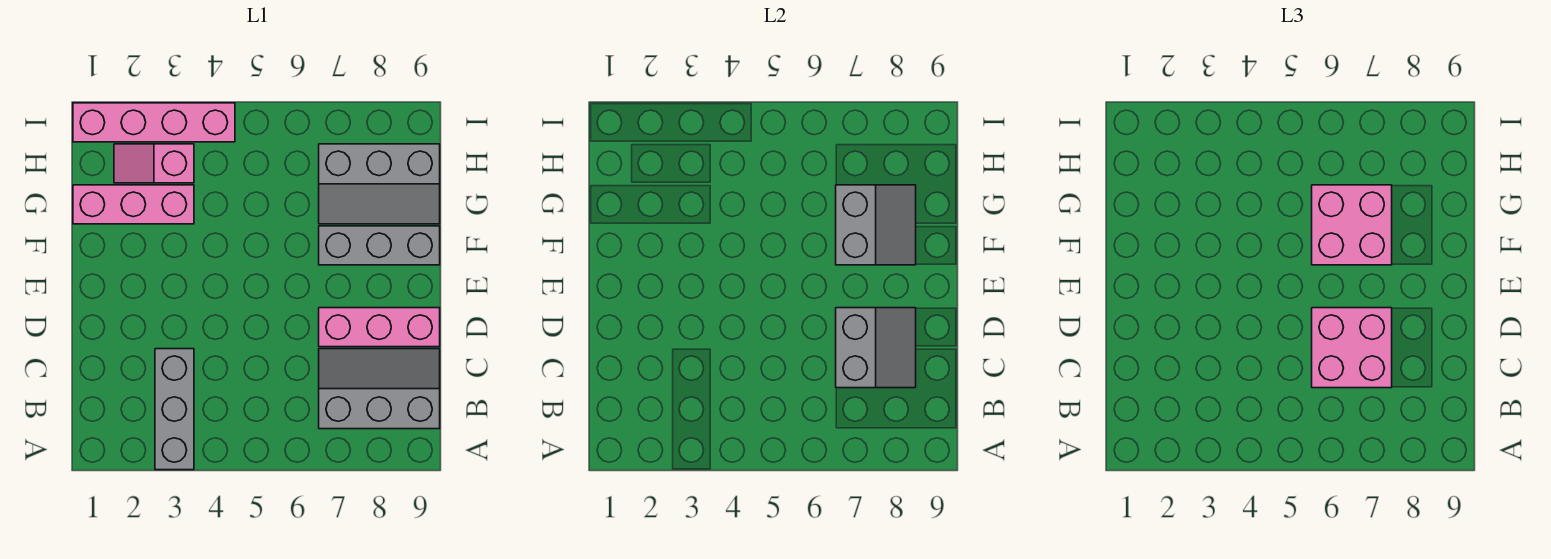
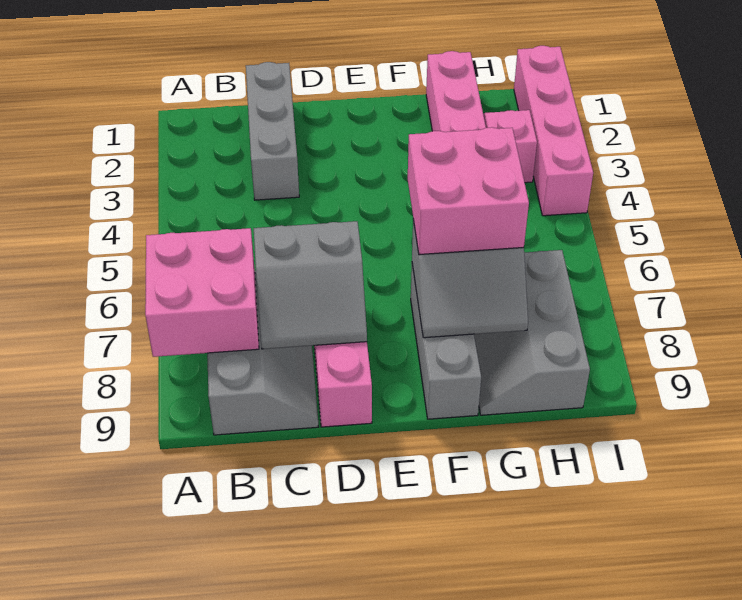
grey brick A3:C3 level 1 -> grey brick C1:C3 level 1
pink brick C6:D7 level 3 -> pink brick A7:B8 level 2

